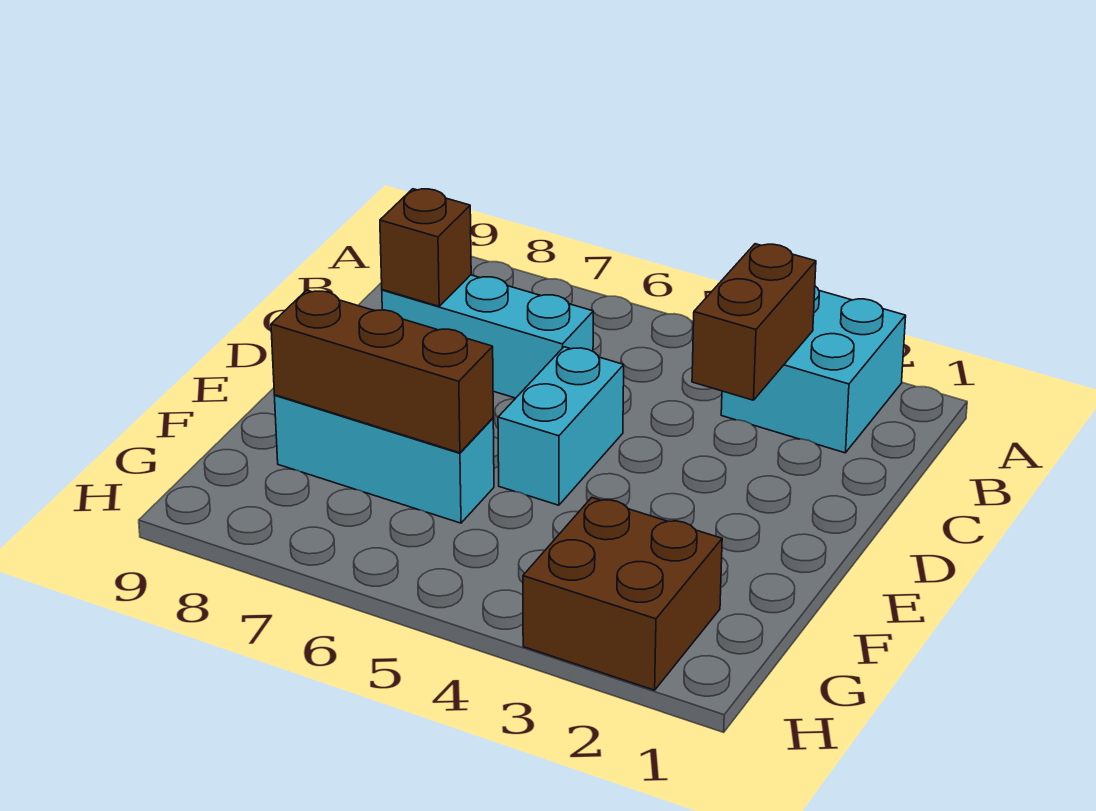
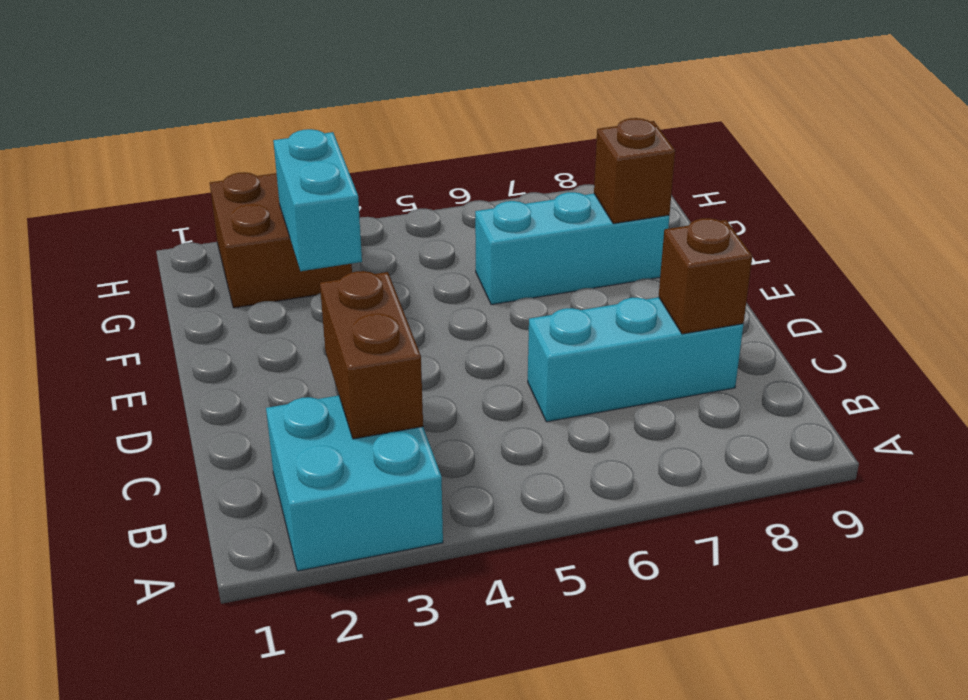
cyan brick D5:E5 level 1 -> cyan brick F3:G3 level 2
brown brick F6:F8 level 2 -> brown brick F8 level 2

